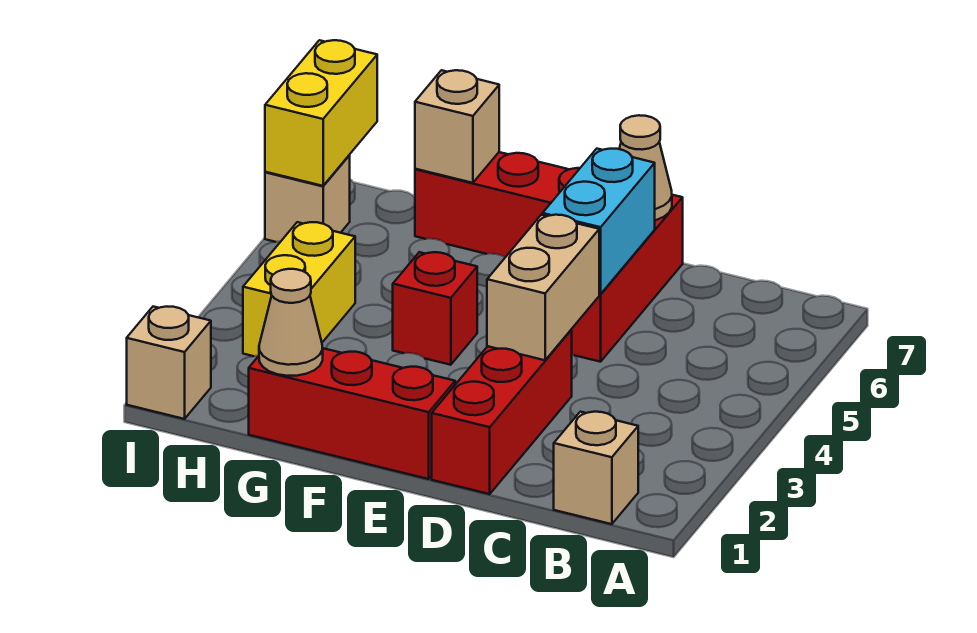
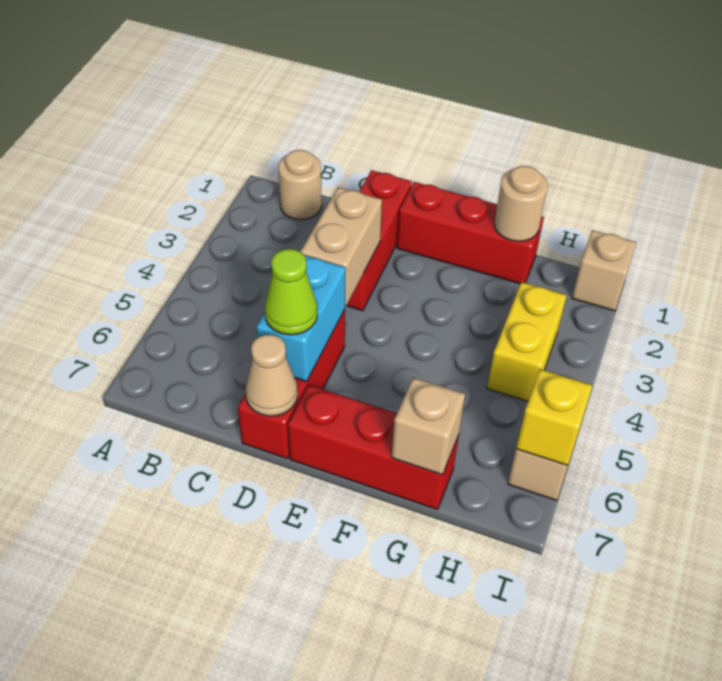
tan brick B1 level 1 -> tan round brick B1 level 1
none -> lime cone D6 level 3
red brick F4 level 1 -> none
tan cone G1 level 2 -> tan round brick G1 level 2
yellow brick I6:I7 level 2 -> yellow brick I6 level 2

